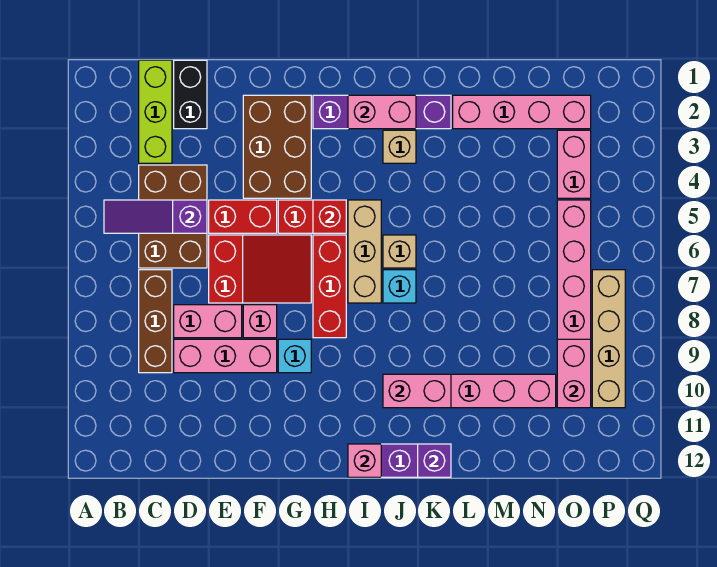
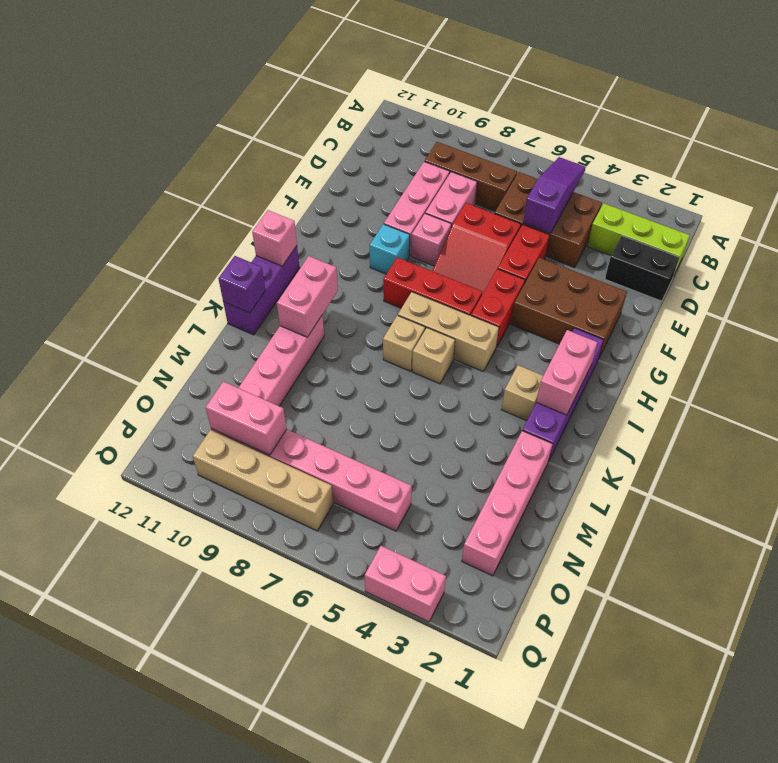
red brick H5 level 2 -> none
cyan brick J7 level 1 -> tan brick J7 level 1
pink brick O3:O4 level 1 -> pink brick Q3:Q4 level 1

